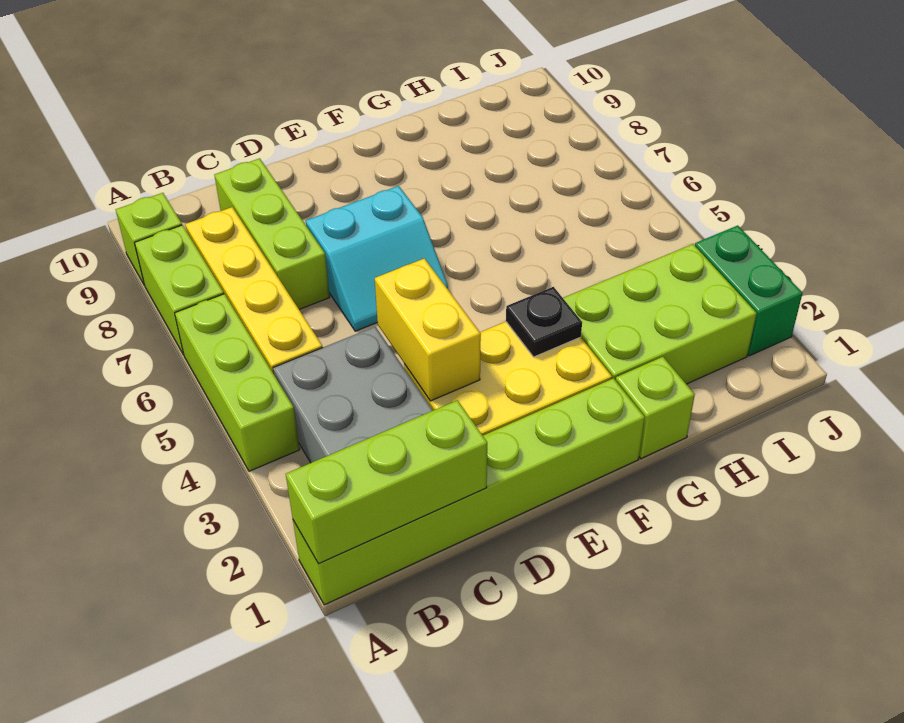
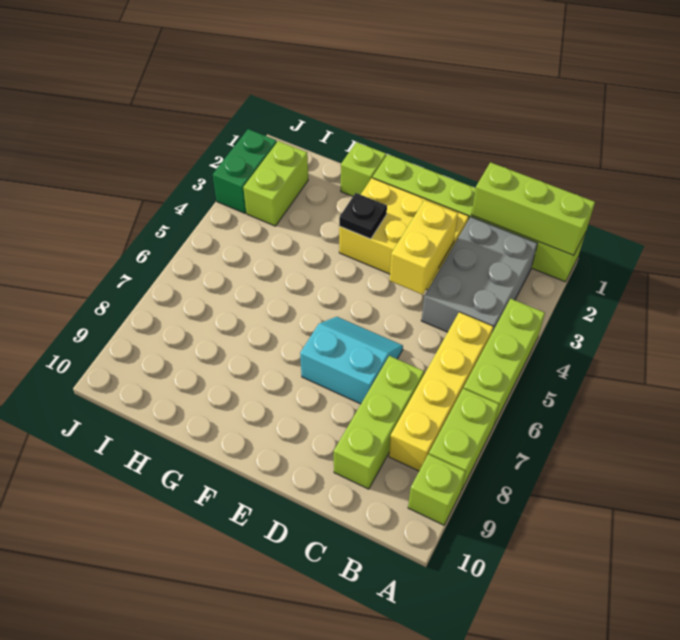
lime brick G2:I3 level 1 -> lime brick I2:I3 level 1

